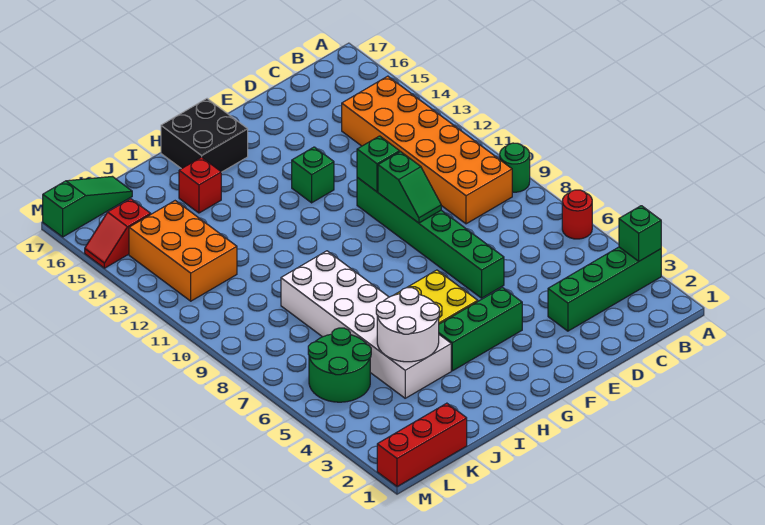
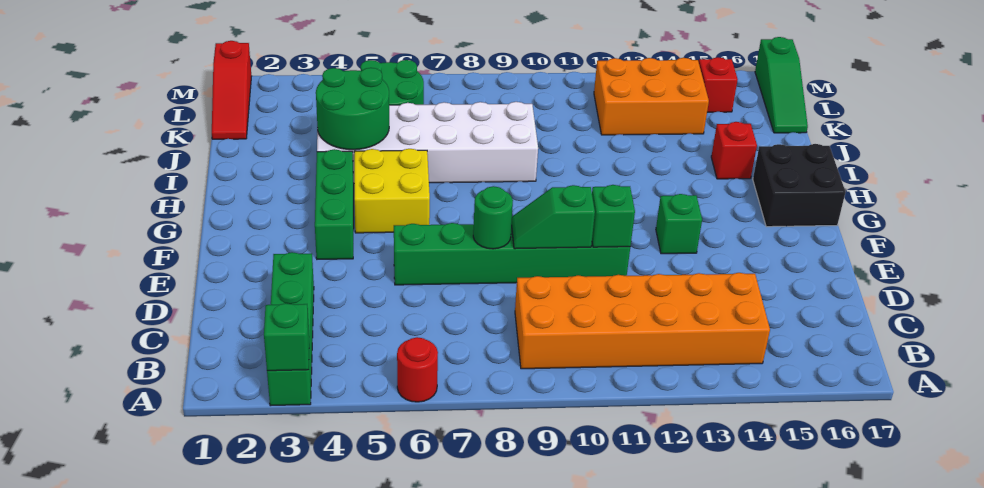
green round brick A9 level 1 -> green round brick E8 level 2
white round brick I4:J5 level 2 -> green round brick I4:J5 level 2
red brick K1:M1 level 1 -> red slope K1:M1 level 1 top M

